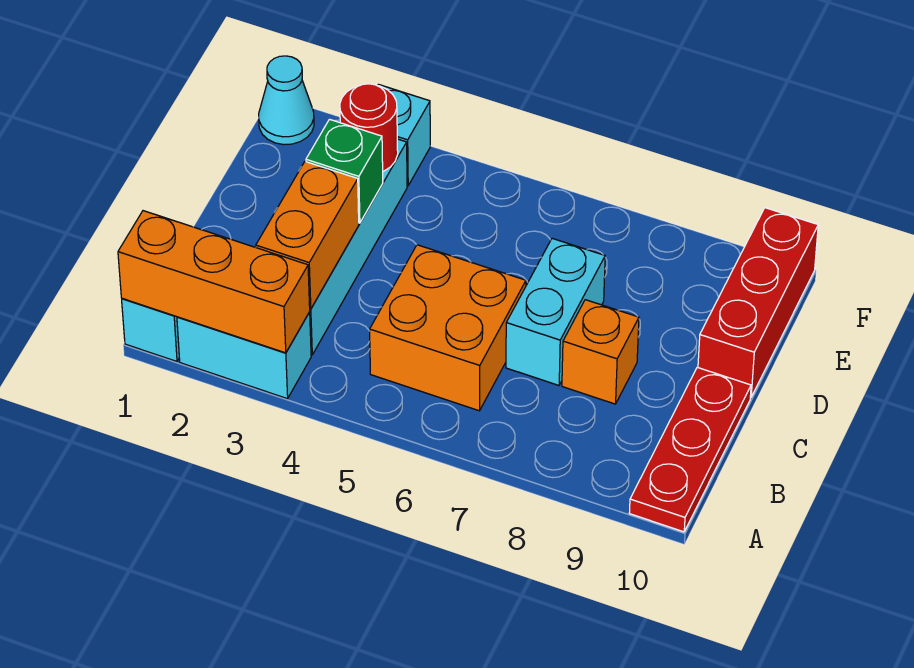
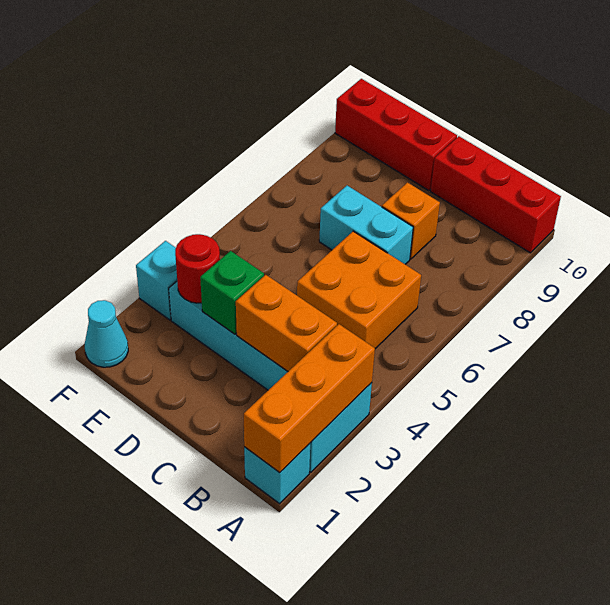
red plate A10:C10 level 1 -> red brick A10:C10 level 1

